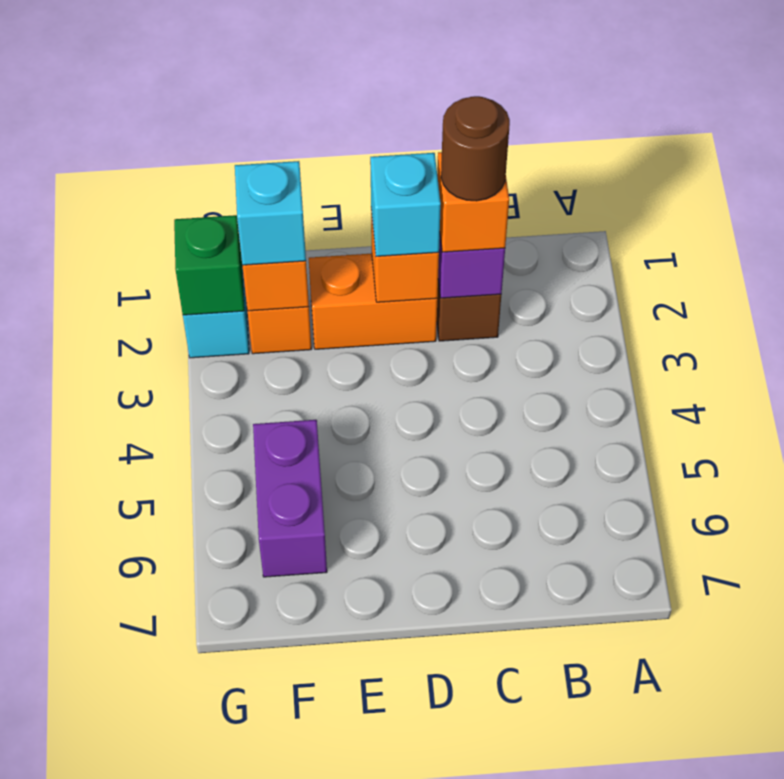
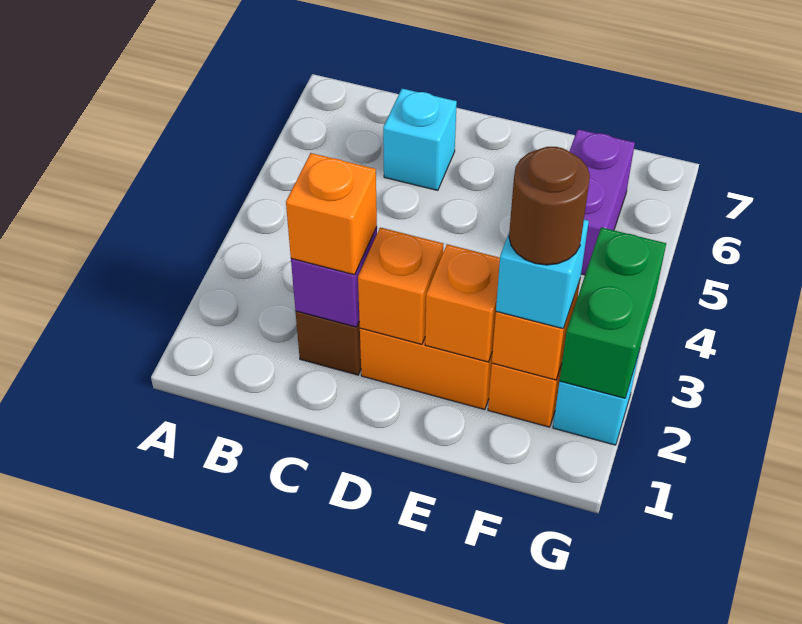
brown round brick C2 level 4 -> brown round brick F2 level 4
cyan brick D2 level 3 -> cyan brick C6 level 1
none -> orange brick E2 level 2
green brick G2 level 2 -> green brick G2:G3 level 2

